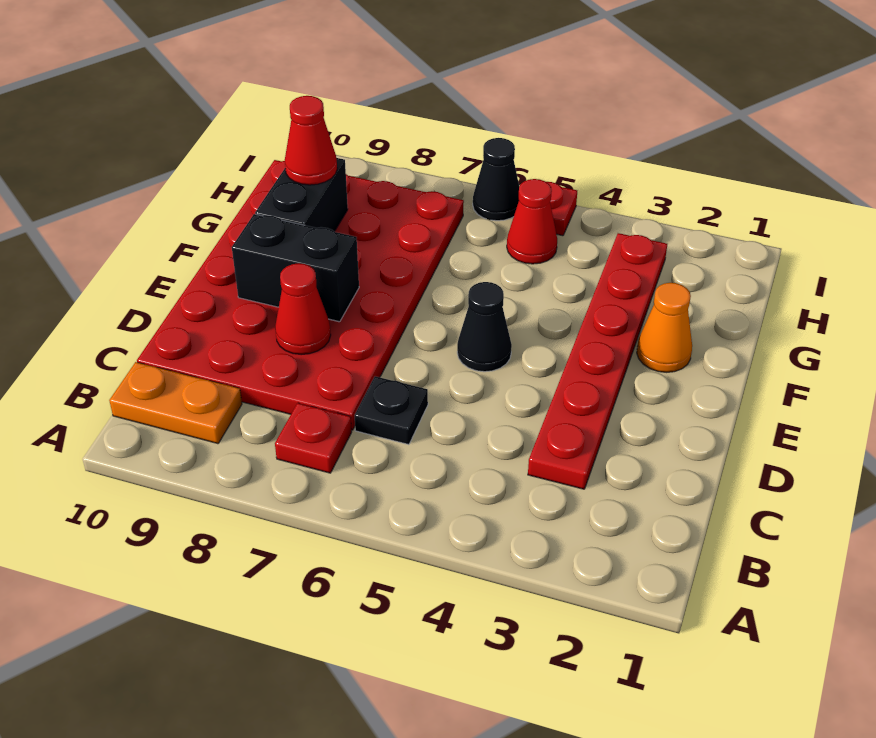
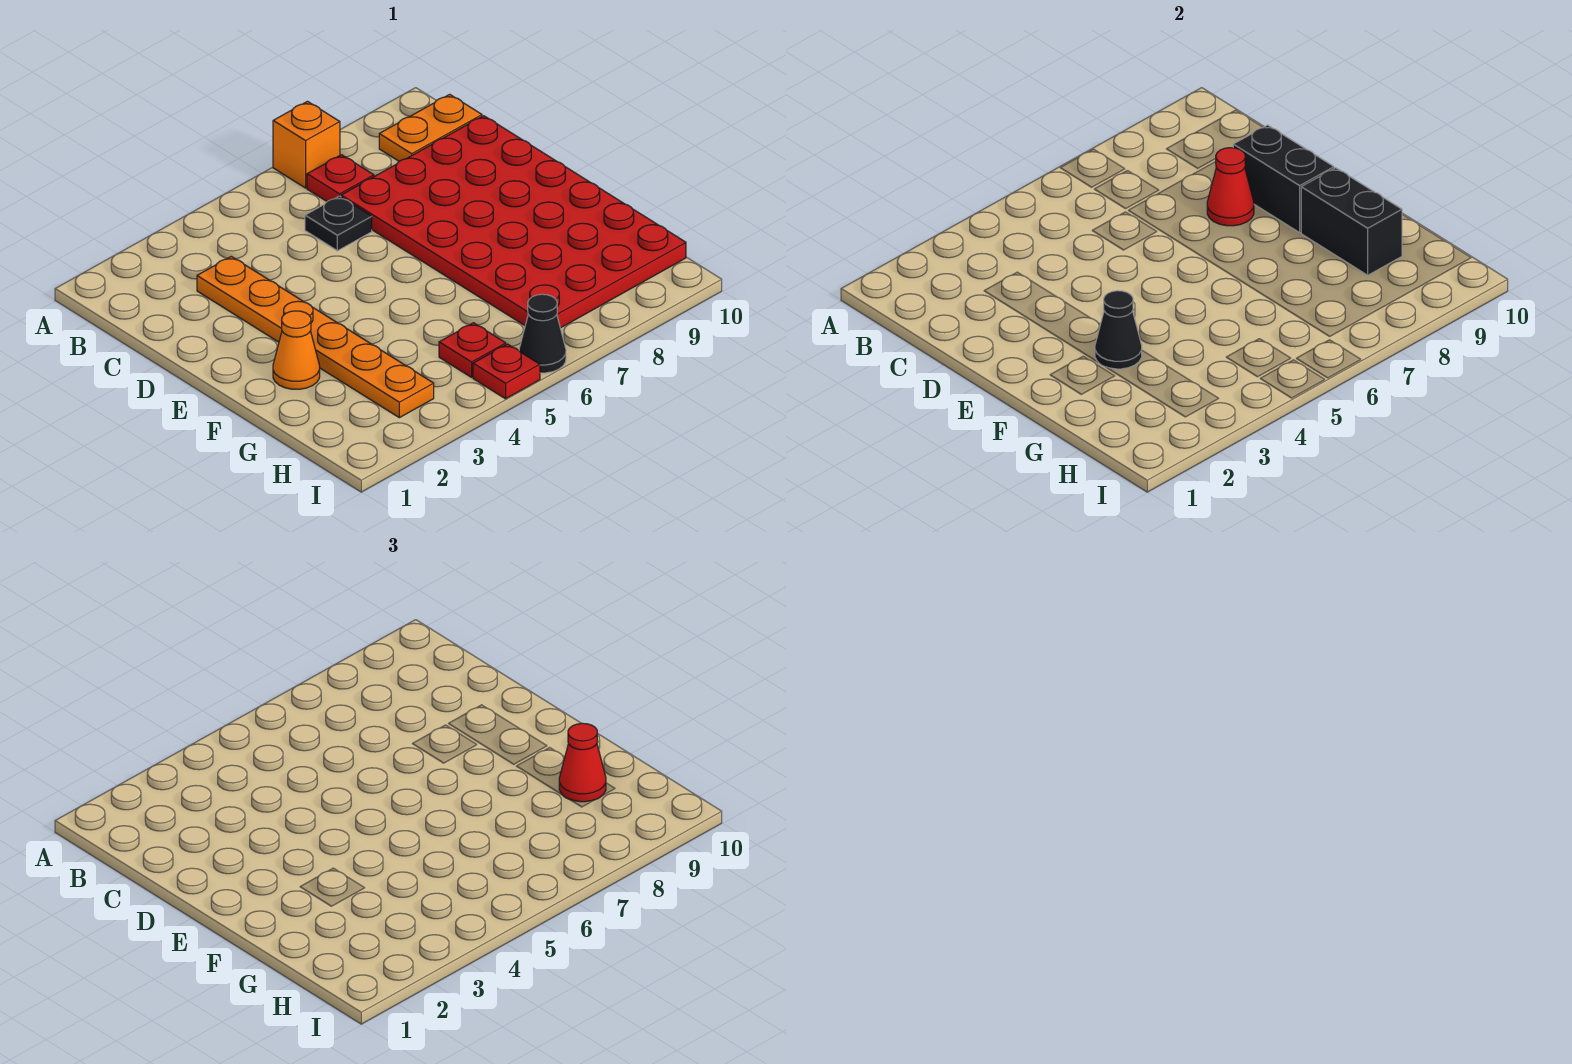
none -> orange brick A7 level 1
red plate C3:H3 level 1 -> orange plate C3:H3 level 1
black cone E5 level 1 -> black cone F3 level 2
black brick E8:E9 level 2 -> black brick D9:E9 level 2
red cone H5 level 1 -> red plate H5 level 1

